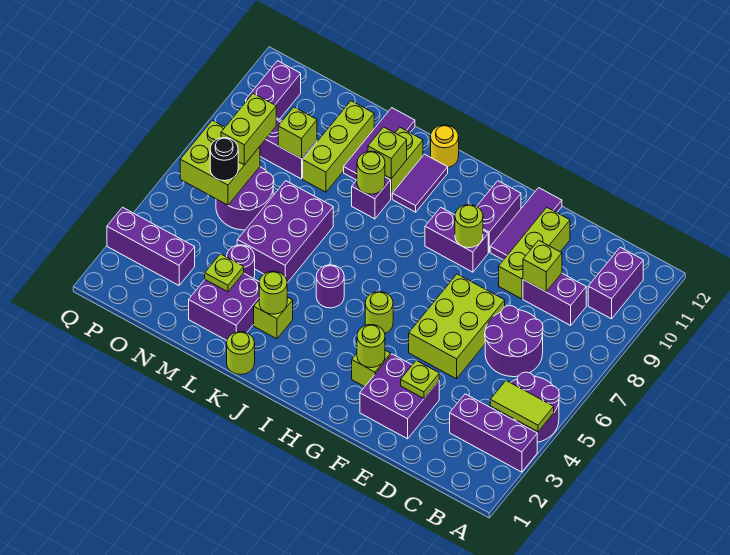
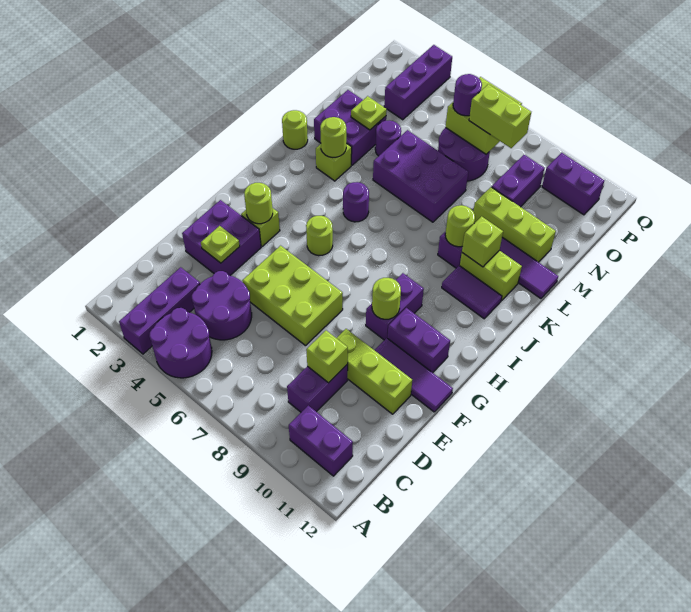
lime tile A4:B4 level 2 -> none
purple round brick C6:D7 level 1 -> purple round brick C4:D5 level 1
yellow round brick J12 level 1 -> none
lime brick N9 level 2 -> none
black round brick O6 level 3 -> purple round brick O6 level 3

